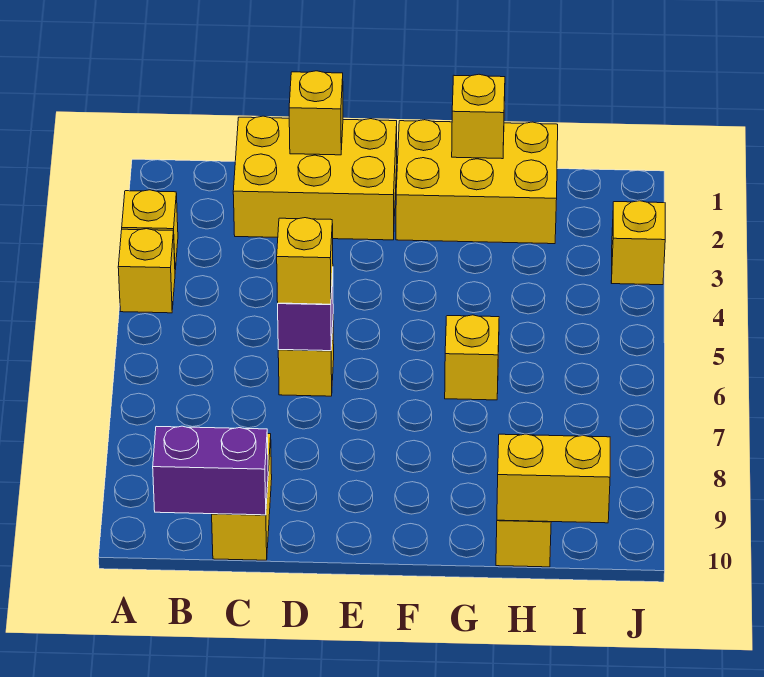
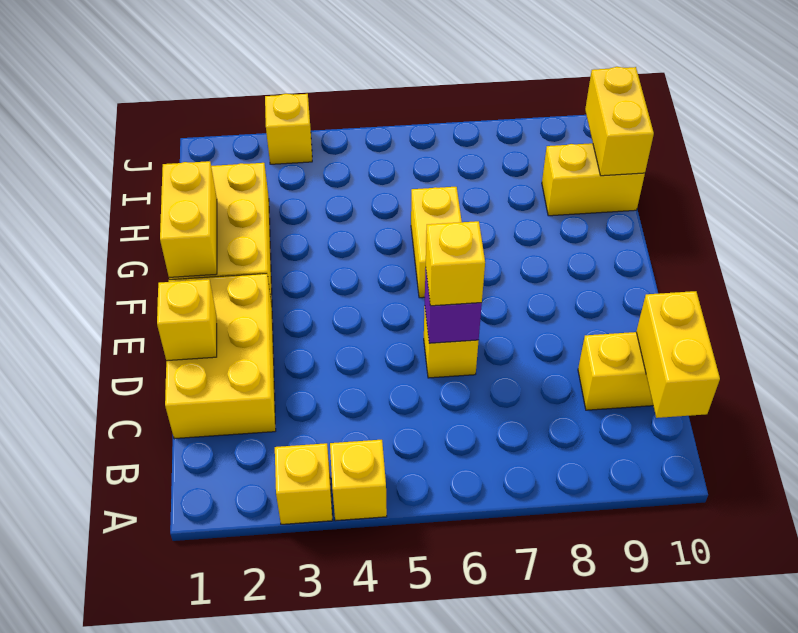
purple brick B10:C10 level 2 -> yellow brick B10:C10 level 2
yellow brick G1 level 2 -> yellow brick F1:G1 level 2
yellow brick G6 level 1 -> yellow brick F6:G6 level 1

